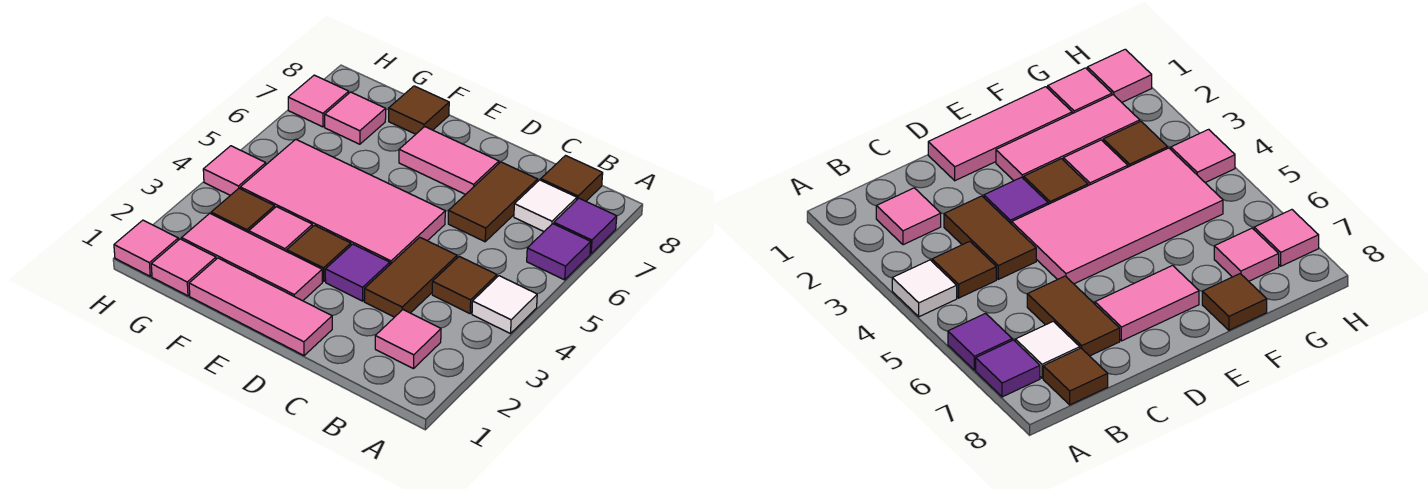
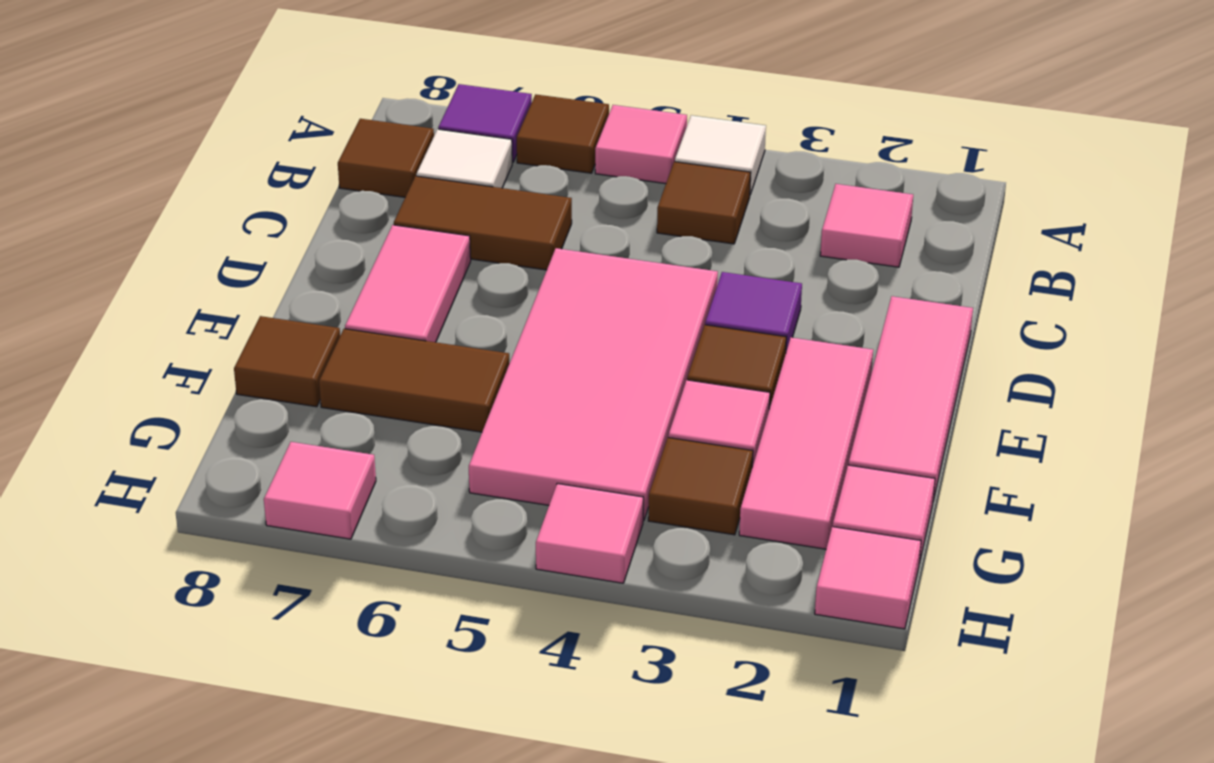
purple tile A6 level 1 -> brown tile A6 level 1
brown tile C3:C4 level 1 -> brown tile F6:F7 level 1
pink tile G7 level 1 -> pink tile A5 level 1

